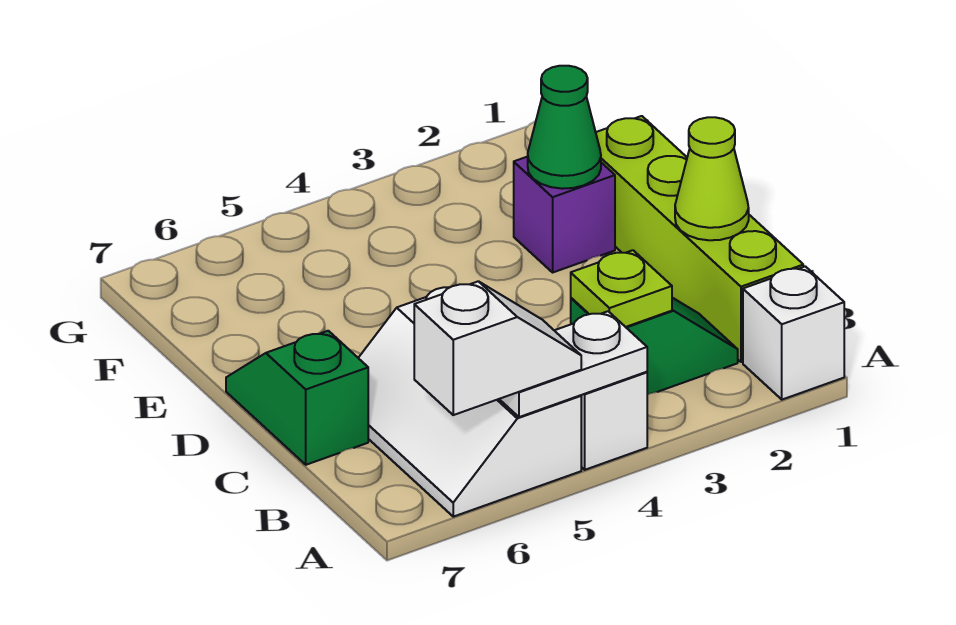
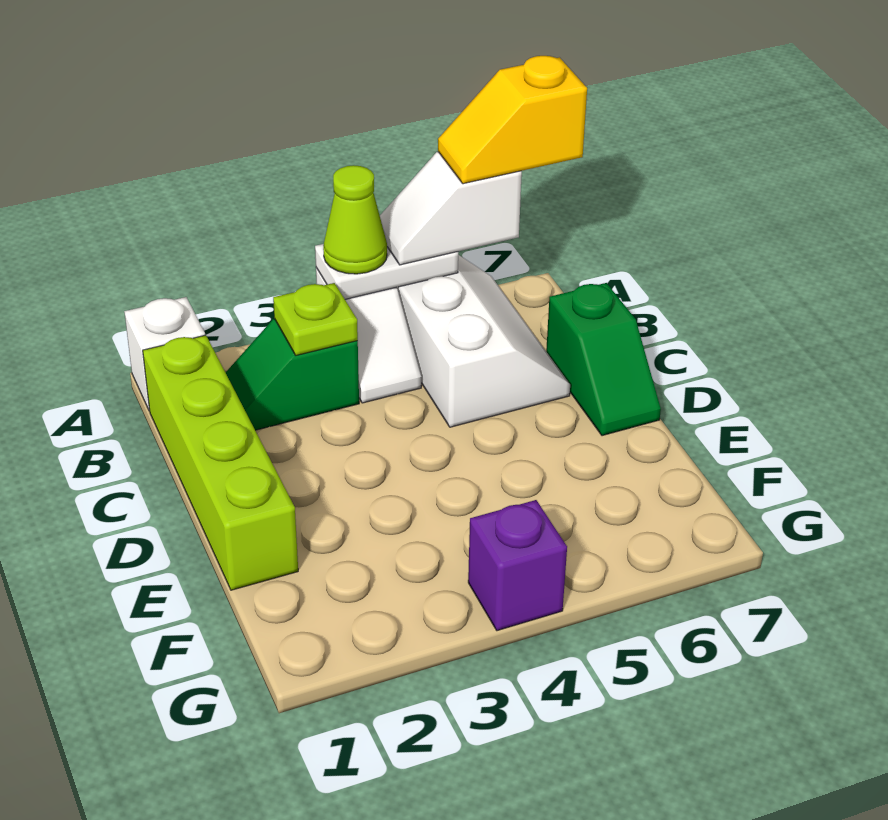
none -> yellow slope A6:A7 level 4 top 7
lime cone C1 level 2 -> lime cone A4 level 3
purple brick E2 level 1 -> purple brick G4 level 1
green cone E2 level 2 -> none

